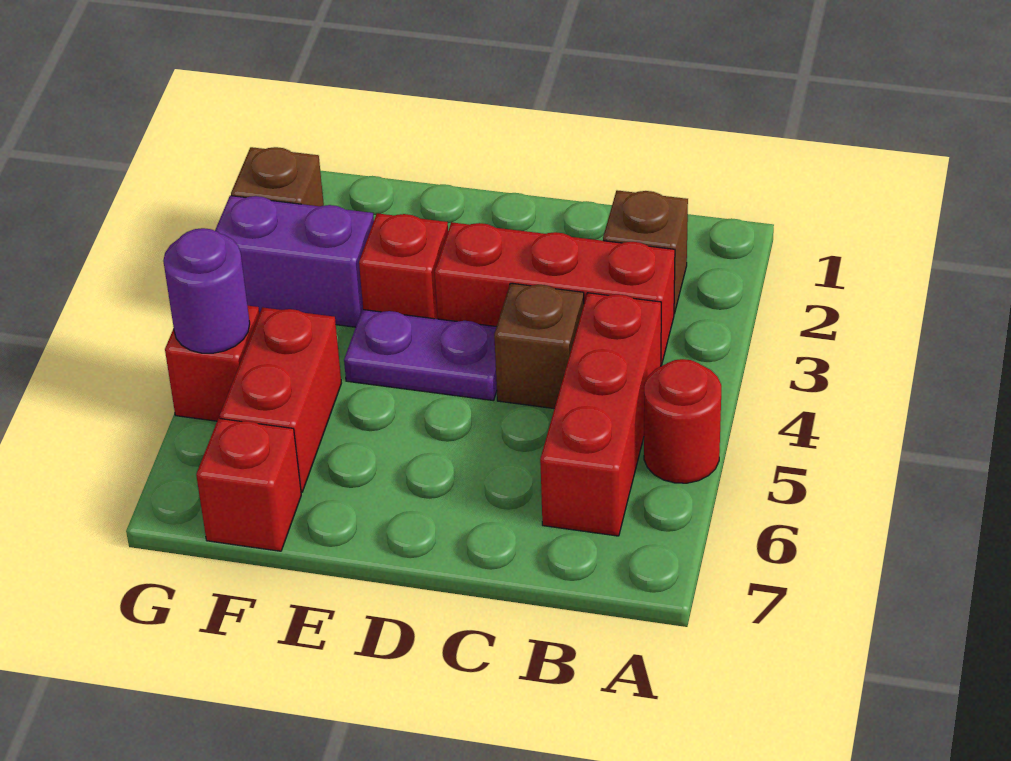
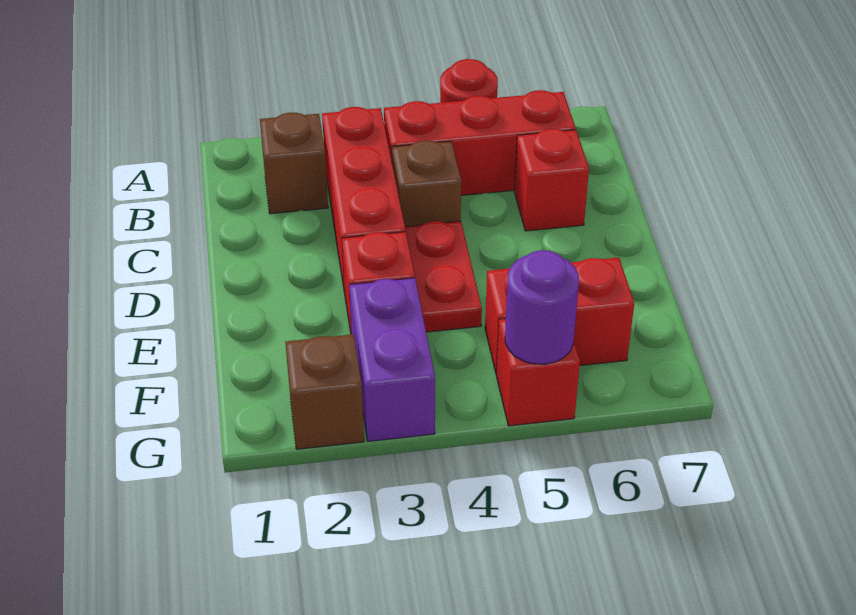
purple plate D4:E4 level 1 -> red plate D4:E4 level 1
red brick F7 level 1 -> red brick C6 level 1

